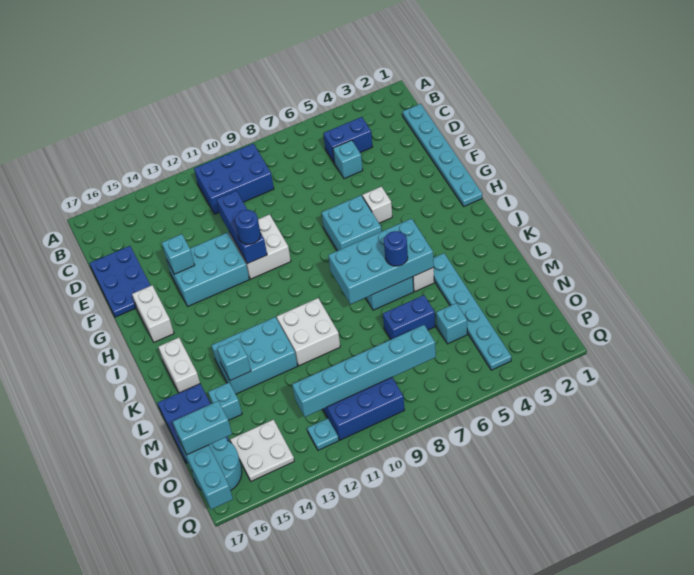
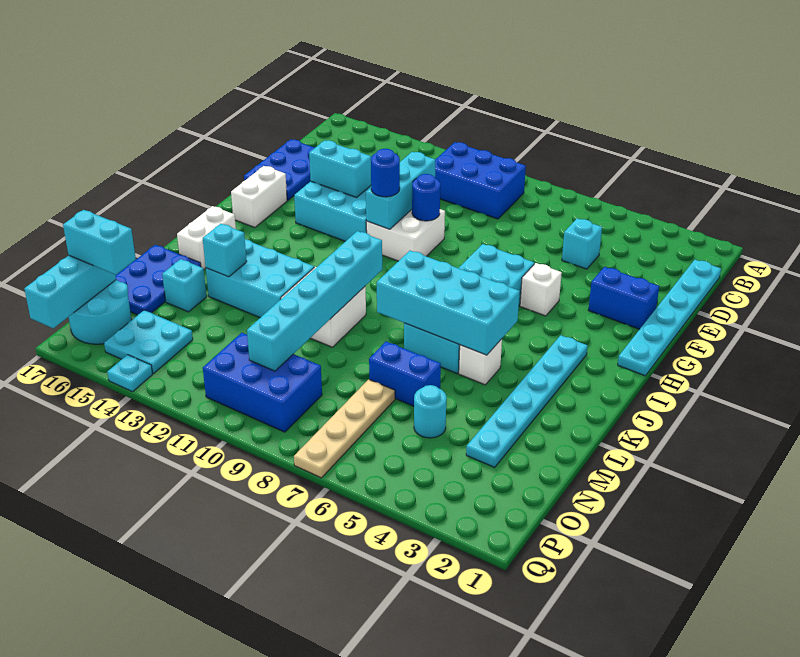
blue brick C4:C5 level 1 -> blue brick F2:F3 level 1
blue brick E11:G11 level 2 -> cyan brick E11:G11 level 2
cyan brick F14 level 2 -> cyan brick F13:F14 level 2
cyan plate K4:P4 level 1 -> cyan plate I3:N3 level 1
blue round brick K6 level 3 -> blue round brick F10 level 2
cyan brick N5 level 1 -> cyan round brick N5 level 1
none -> tan plate N7:Q7 level 1
cyan brick O7:O12 level 2 -> cyan brick J10:O10 level 2
white plate O14:P15 level 1 -> cyan plate O14:P15 level 1
cyan plate P12 level 1 -> cyan plate Q14 level 1

